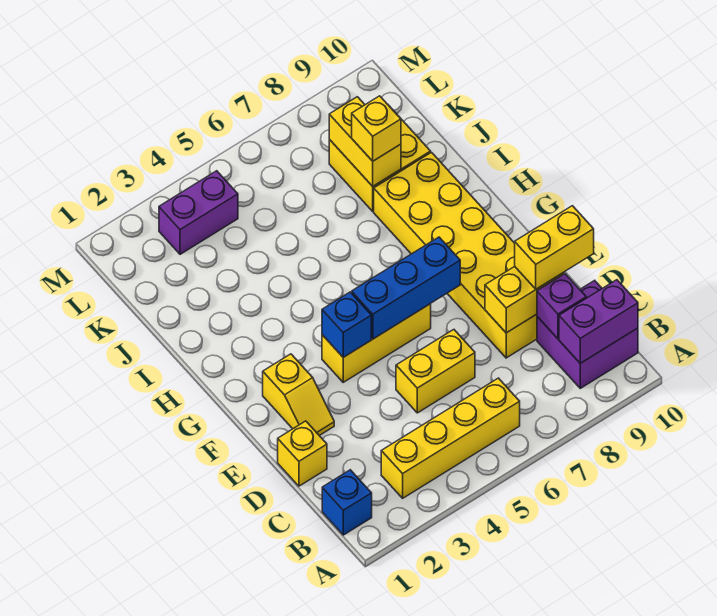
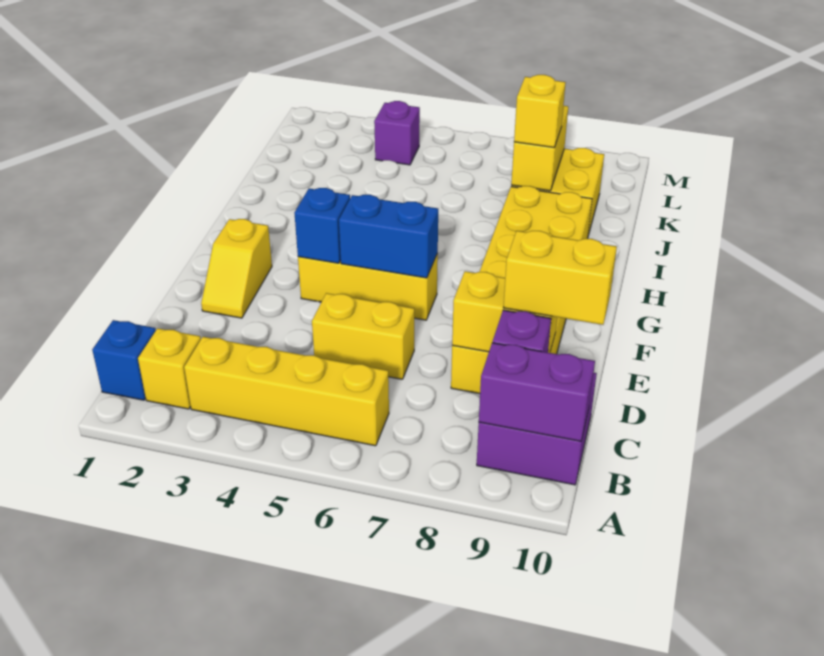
yellow brick D1 level 1 -> yellow brick B2 level 1
blue brick F5:F7 level 2 -> blue brick F5:F6 level 2
purple brick L3:L4 level 1 -> purple brick L4 level 1

